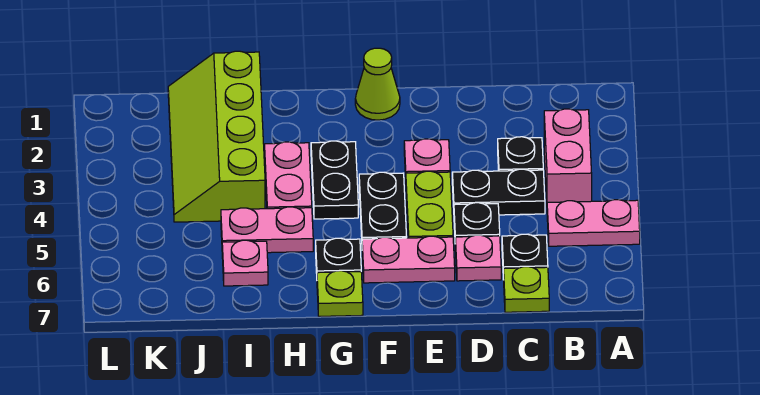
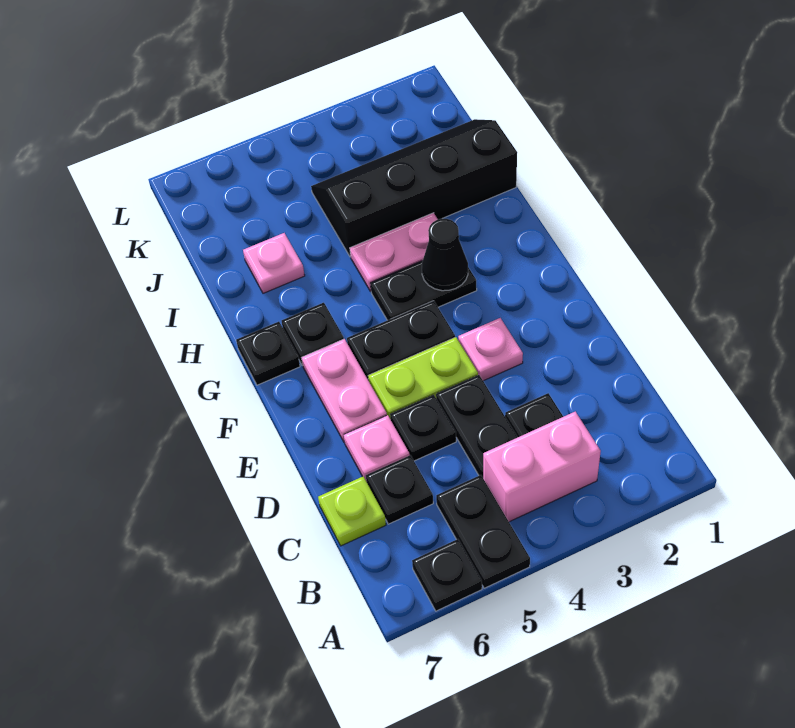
pink plate A5:B5 level 1 -> black plate A5:B5 level 1
none -> black plate A6 level 1
lime cone F1 level 1 -> none
none -> black cone G3 level 2
lime plate G7 level 1 -> black plate G7 level 1
pink plate H5:I5 level 1 -> none
lime slope I1:J4 level 1 top I -> black slope I1:J4 level 1 top I

